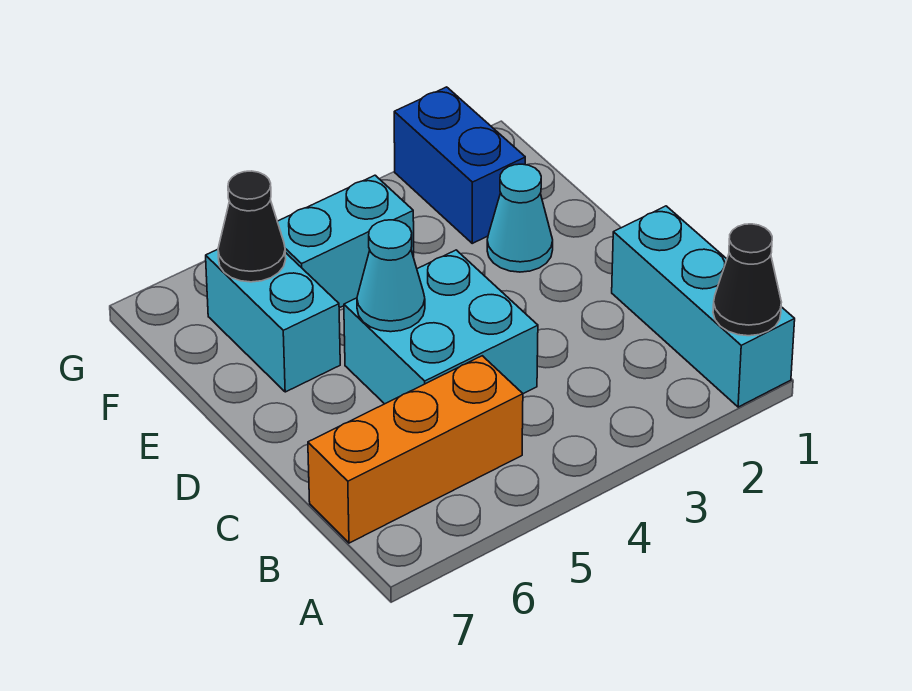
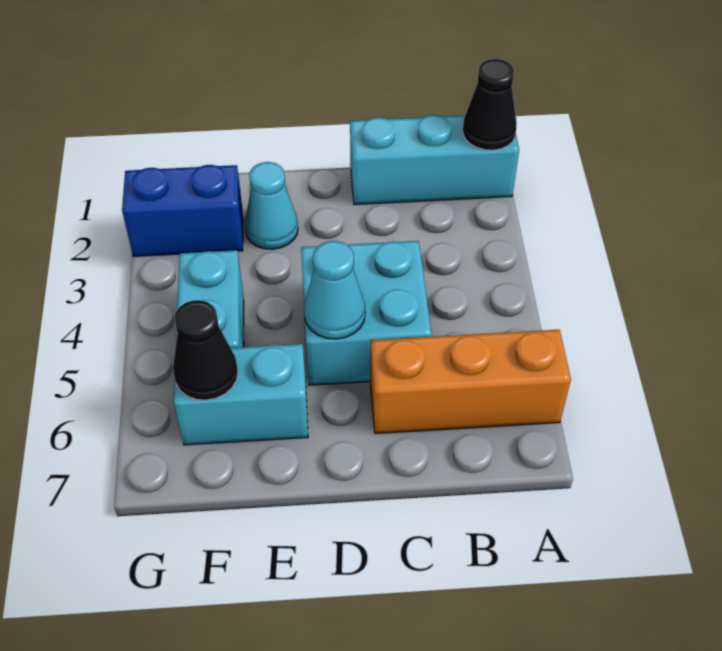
orange brick B5:B7 level 1 -> orange brick A6:C6 level 1

